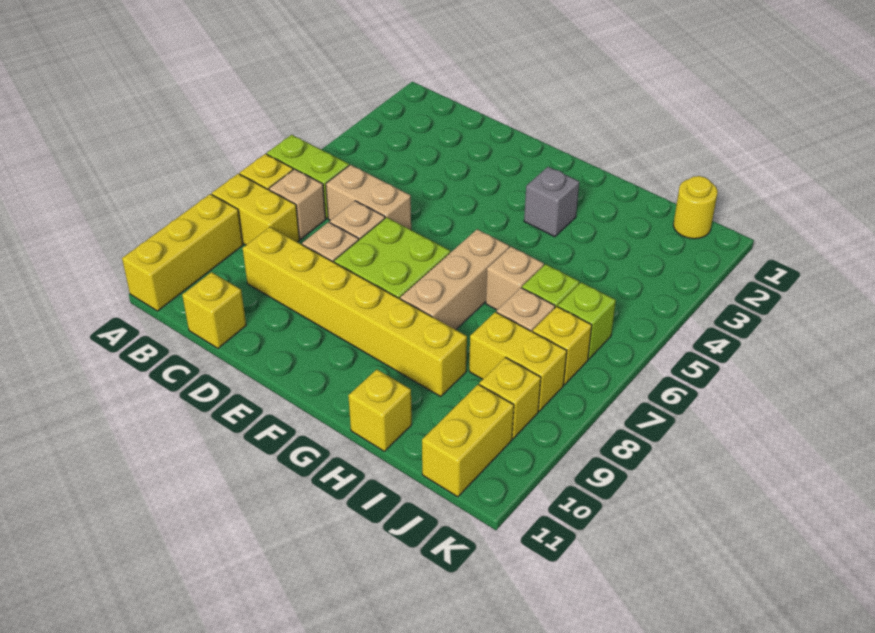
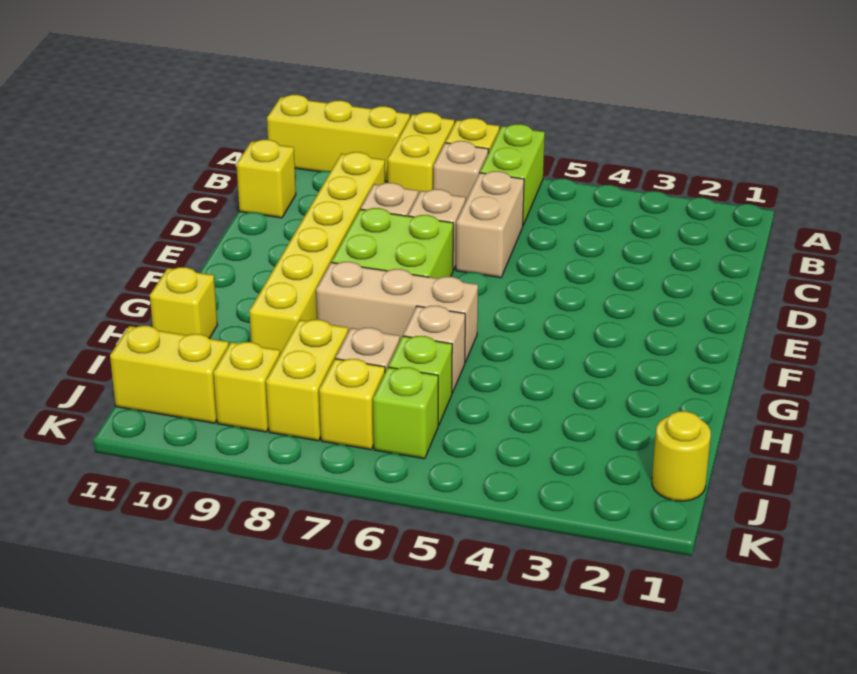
grey brick G3 level 1 -> none

